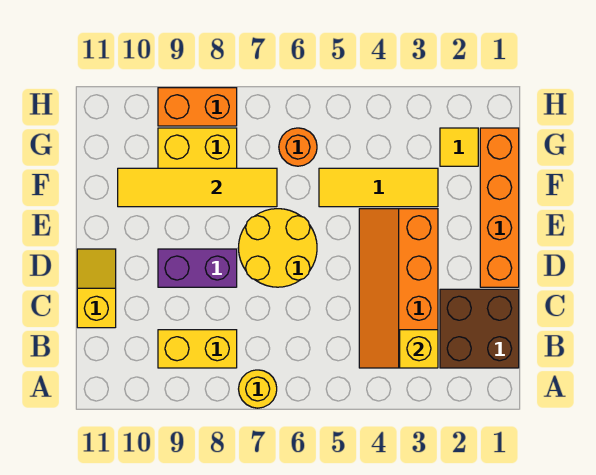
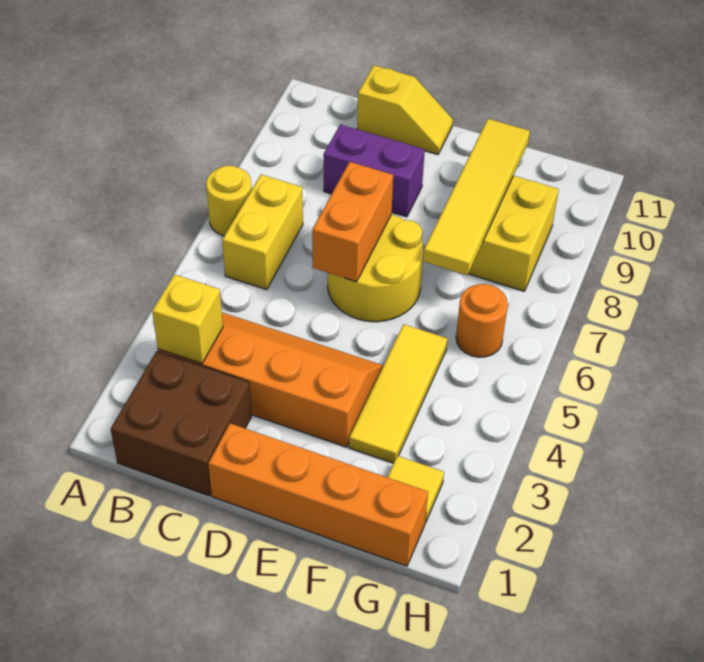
yellow brick B8:B9 level 1 -> yellow brick B6:B7 level 1
purple brick D8:D9 level 1 -> purple brick C9:D9 level 1
orange brick H8:H9 level 1 -> orange brick D6:D7 level 2

